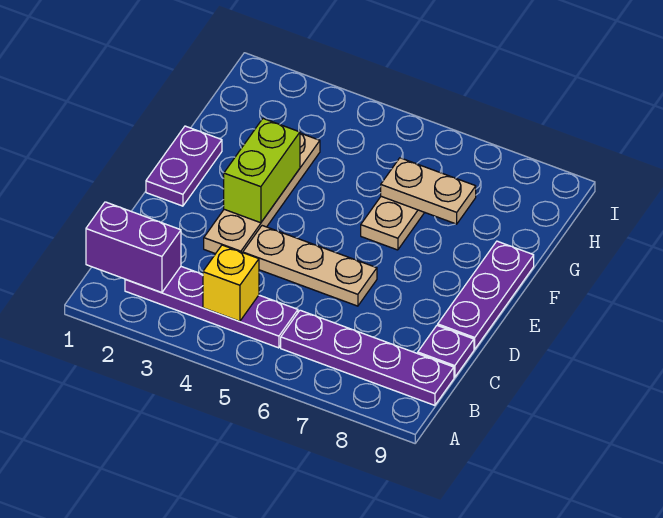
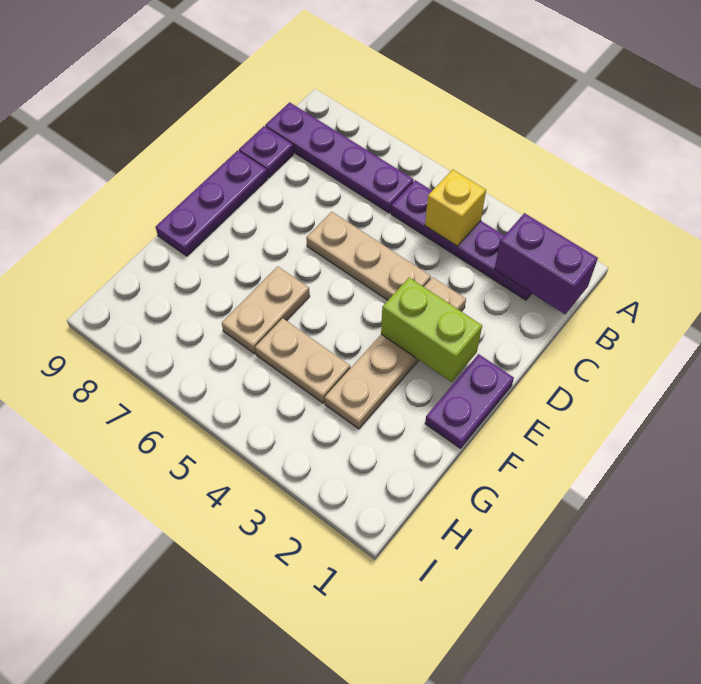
lime brick E3:F3 level 2 -> lime brick E2:E3 level 2
tan plate G6:G7 level 2 -> tan plate G4:G5 level 1

